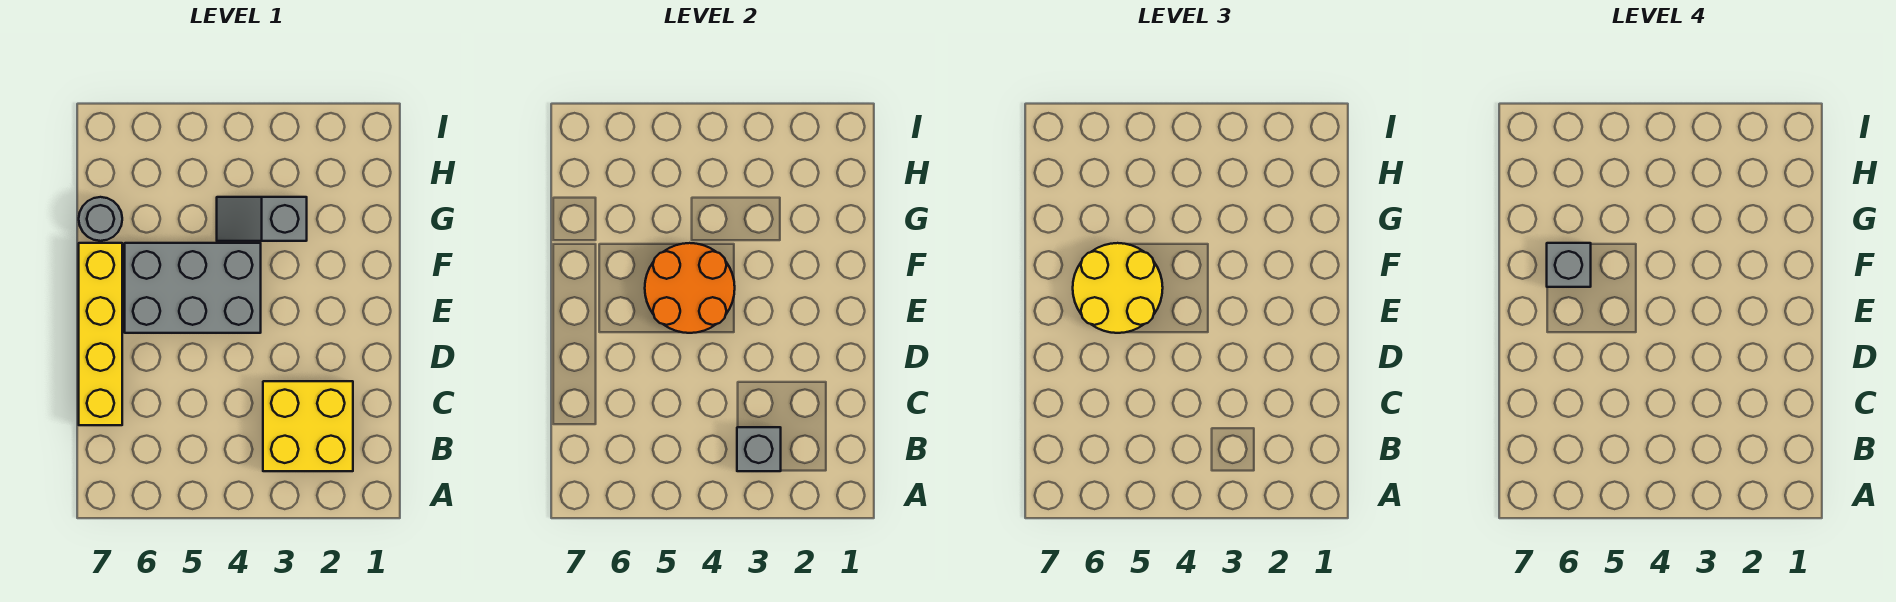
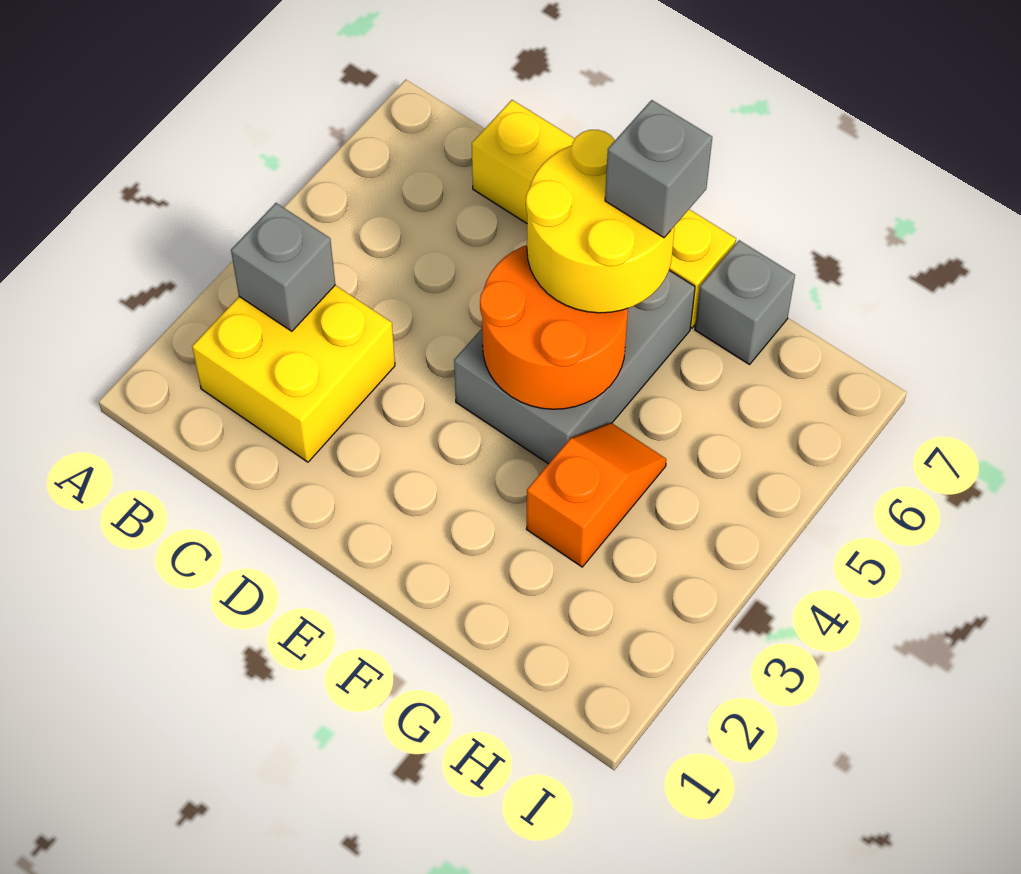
grey slope G3:G4 level 1 top 3 -> orange slope G3:G4 level 1 top 3
grey round brick G7 level 1 -> grey brick G7 level 1

